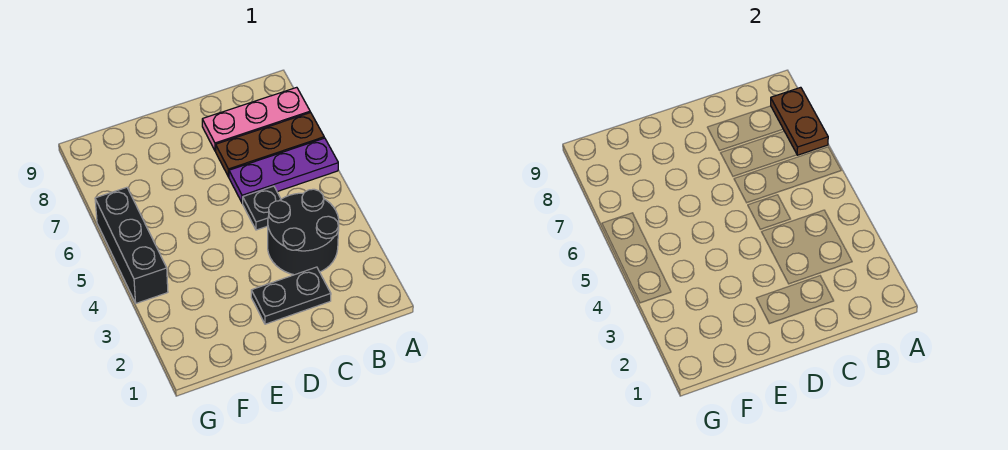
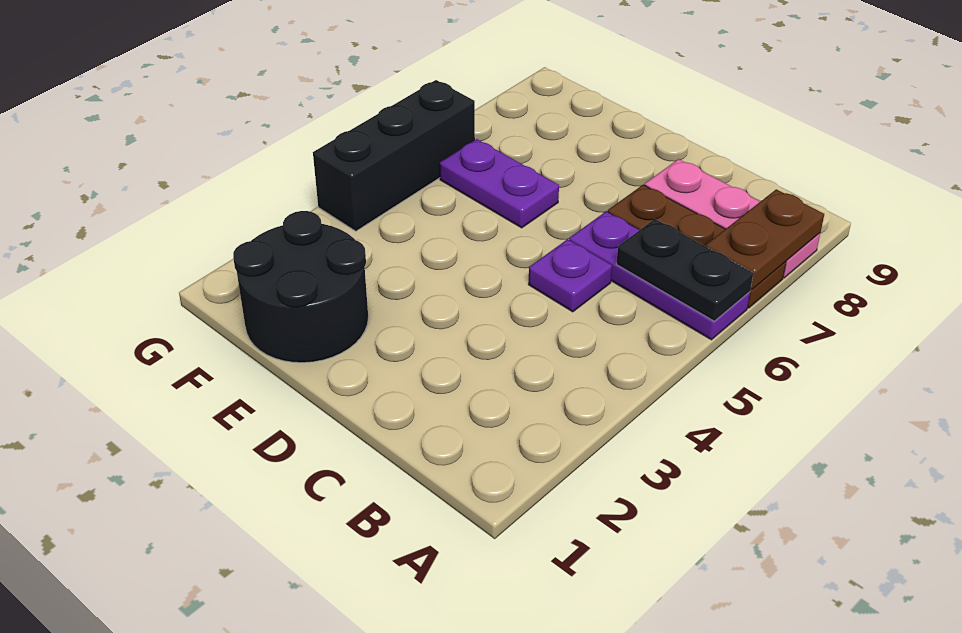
black round brick B3:C4 level 1 -> black round brick E1:F2 level 1
black plate C2:D2 level 1 -> black plate A6:B6 level 2
black plate C5 level 1 -> purple plate C5 level 1
none -> purple plate E6:F6 level 1

